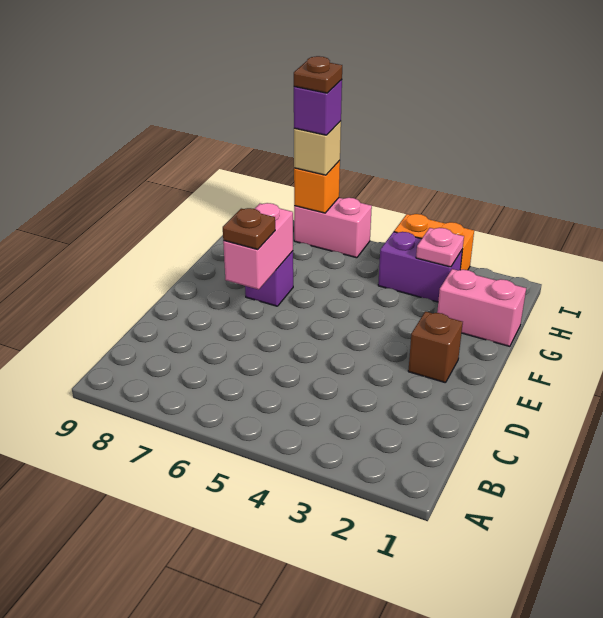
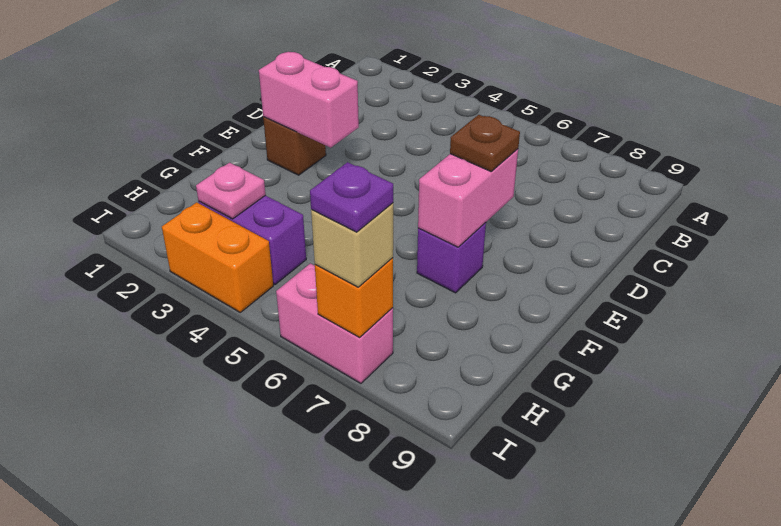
pink brick G1:G2 level 1 -> pink brick E2:E3 level 2
purple brick I7 level 4 -> purple plate I7 level 4
brown plate I7 level 5 -> none

